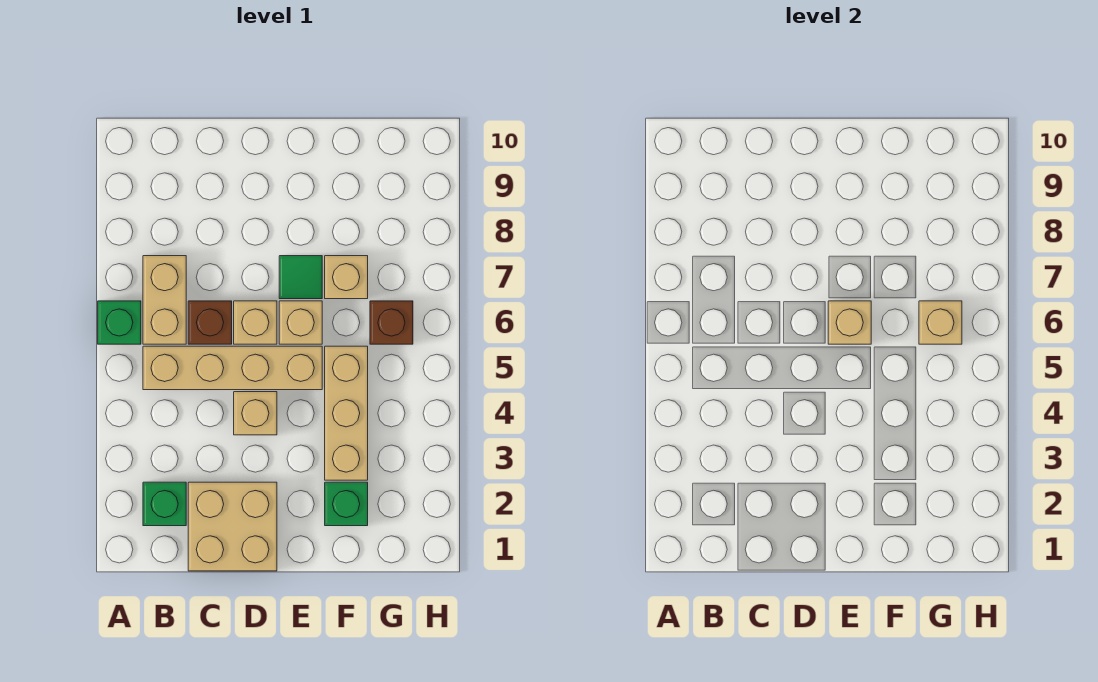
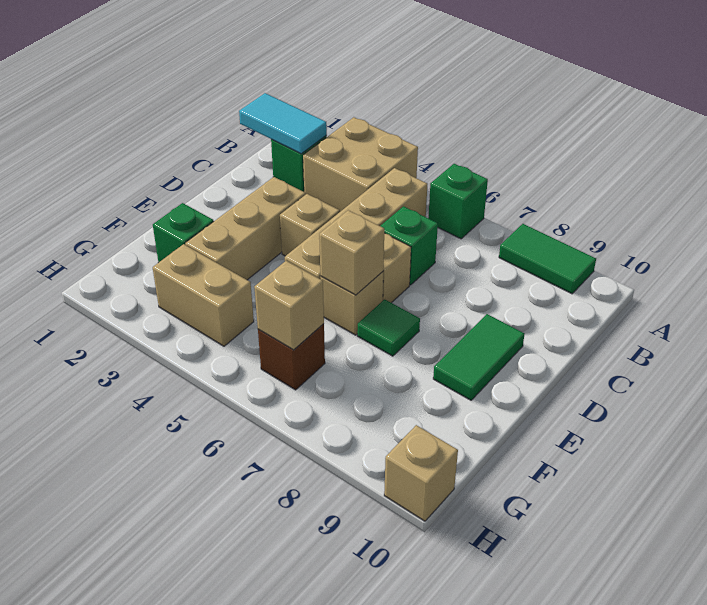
none -> green tile A8:A9 level 1
none -> cyan tile B1:B2 level 2
tan brick B6:B7 level 1 -> tan brick G3:G4 level 1
tan brick C1:D2 level 1 -> tan brick A3:B4 level 1
brown brick C6 level 1 -> green brick C6 level 1
none -> green tile D9:E9 level 1
tan brick F3:F5 level 1 -> tan brick D3:F3 level 1
tan brick F7 level 1 -> tan brick H10 level 1

